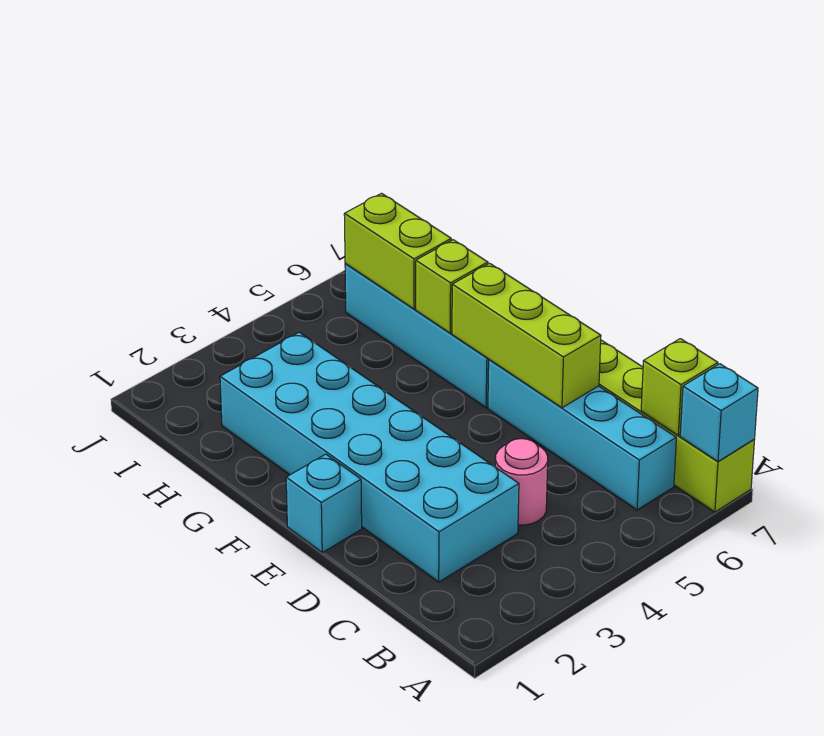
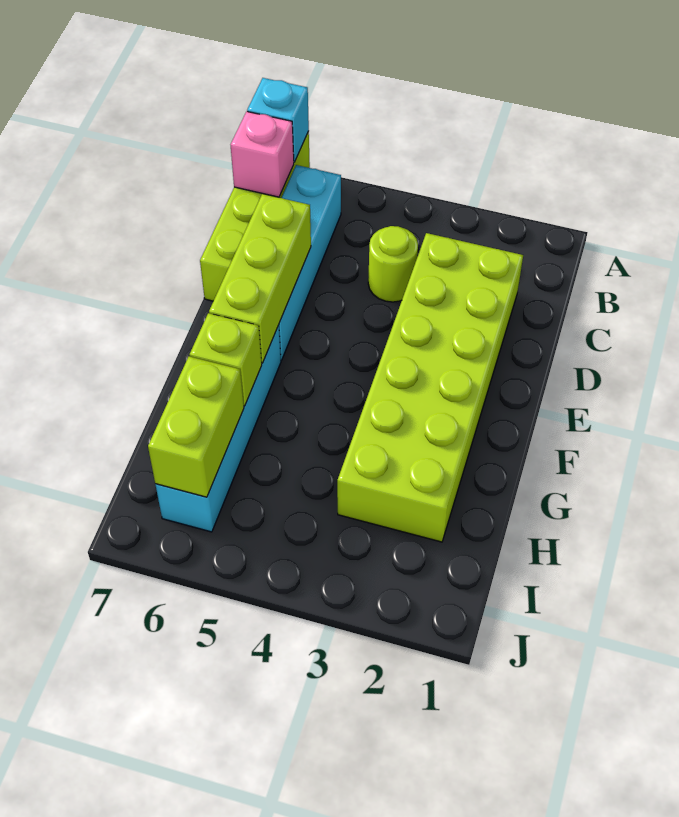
lime brick B7 level 2 -> pink brick B7 level 2
cyan brick C2:H3 level 1 -> lime brick C2:H3 level 1
pink round brick C4 level 1 -> lime round brick C4 level 1
cyan brick E1 level 1 -> none

